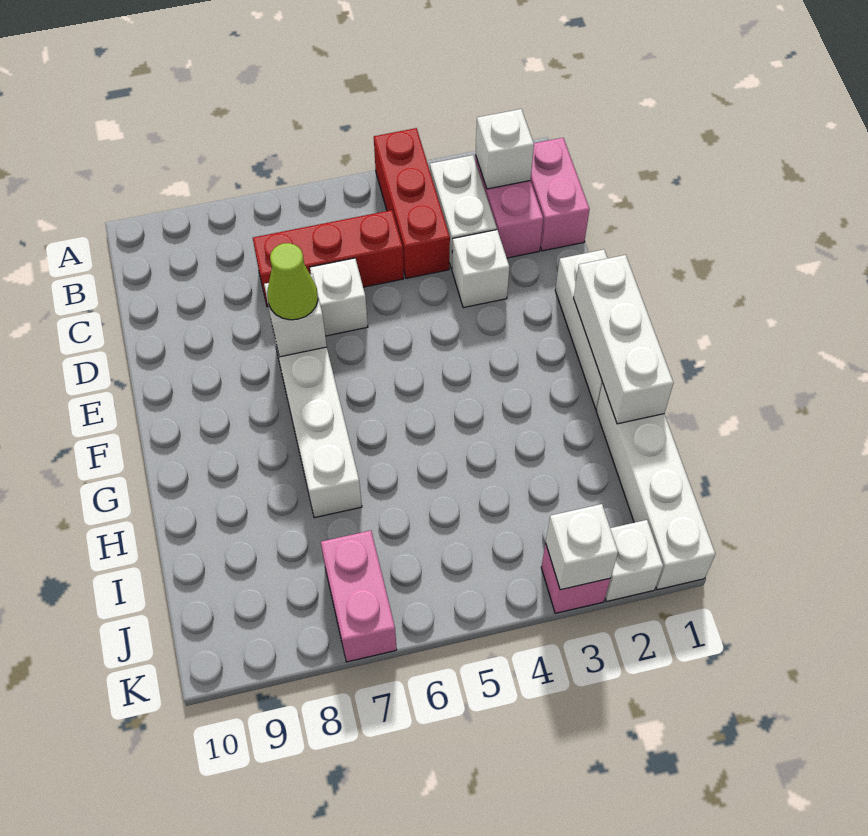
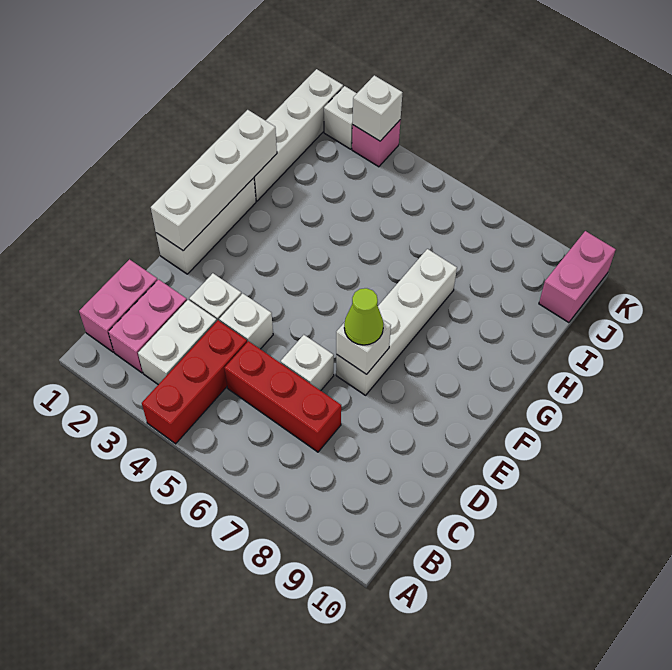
white brick B2 level 2 -> white brick D4 level 1
white brick F1:H1 level 2 -> white brick E1:H1 level 2
pink brick J7:K7 level 1 -> pink brick J10:K10 level 1

